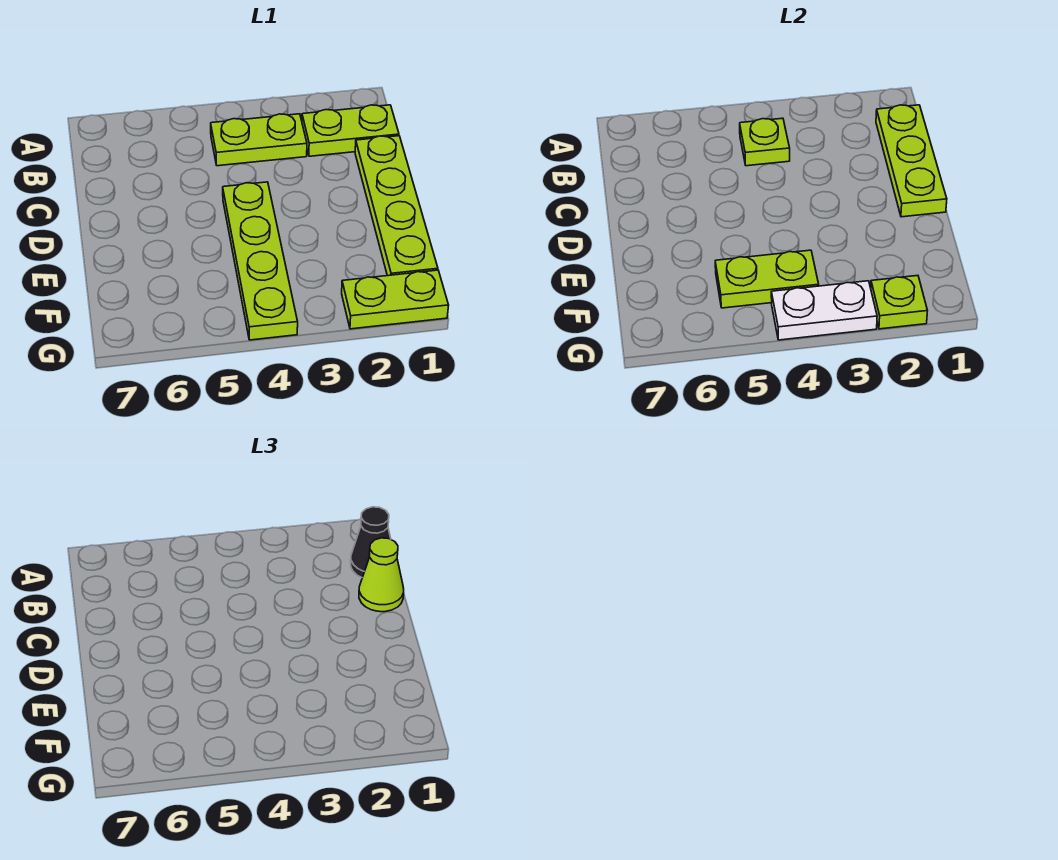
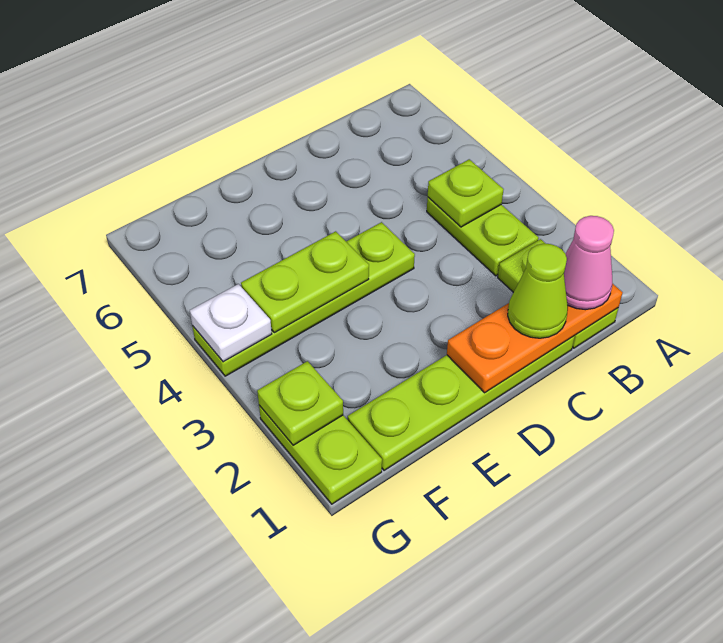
lime plate B1:D1 level 2 -> orange plate B1:D1 level 2
black cone B1 level 3 -> pink cone B1 level 3
lime plate F4:F5 level 2 -> lime plate E4:F4 level 2
white plate G3:G4 level 2 -> white plate G4 level 2

